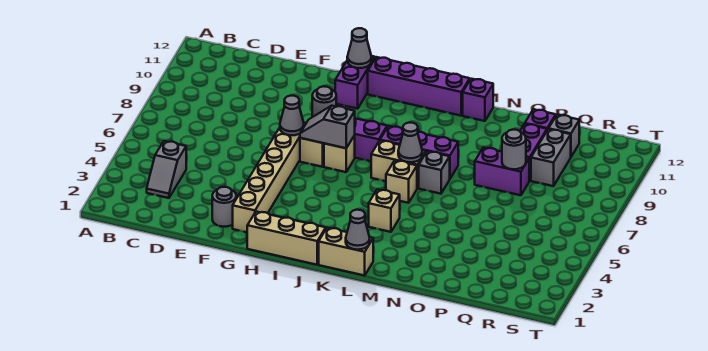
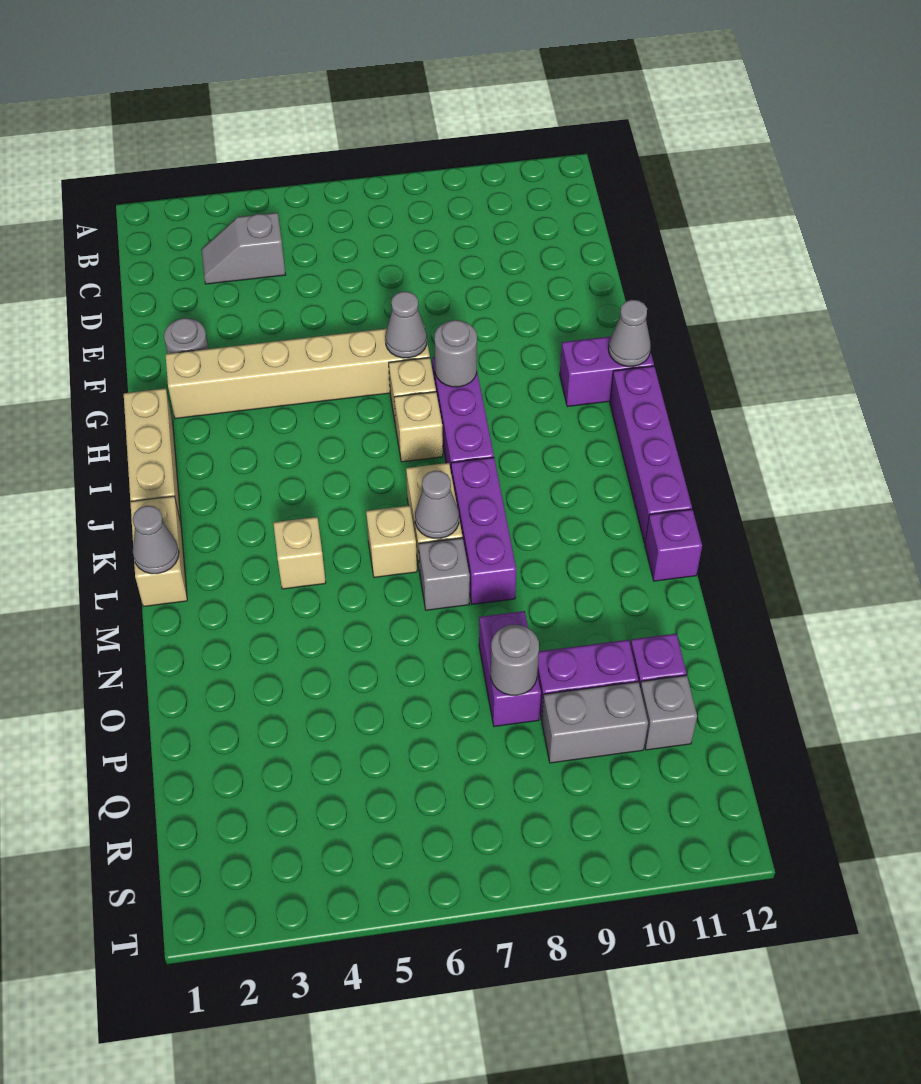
grey slope H7:I7 level 2 top I -> none

